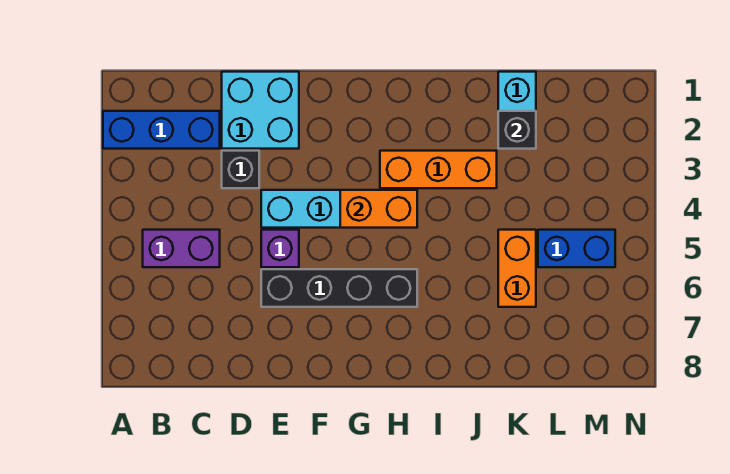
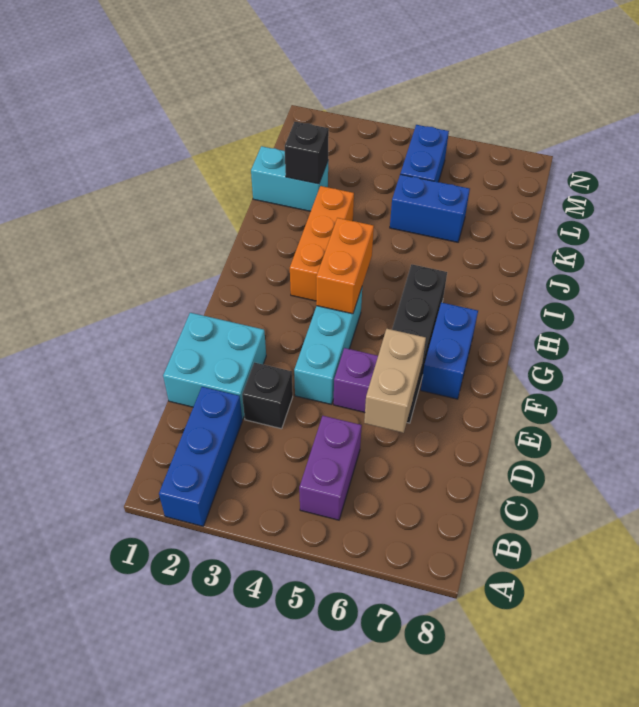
none -> tan brick D6:E6 level 2
none -> blue brick F7:G7 level 1
orange brick K5:K6 level 1 -> blue brick K5:K6 level 1

